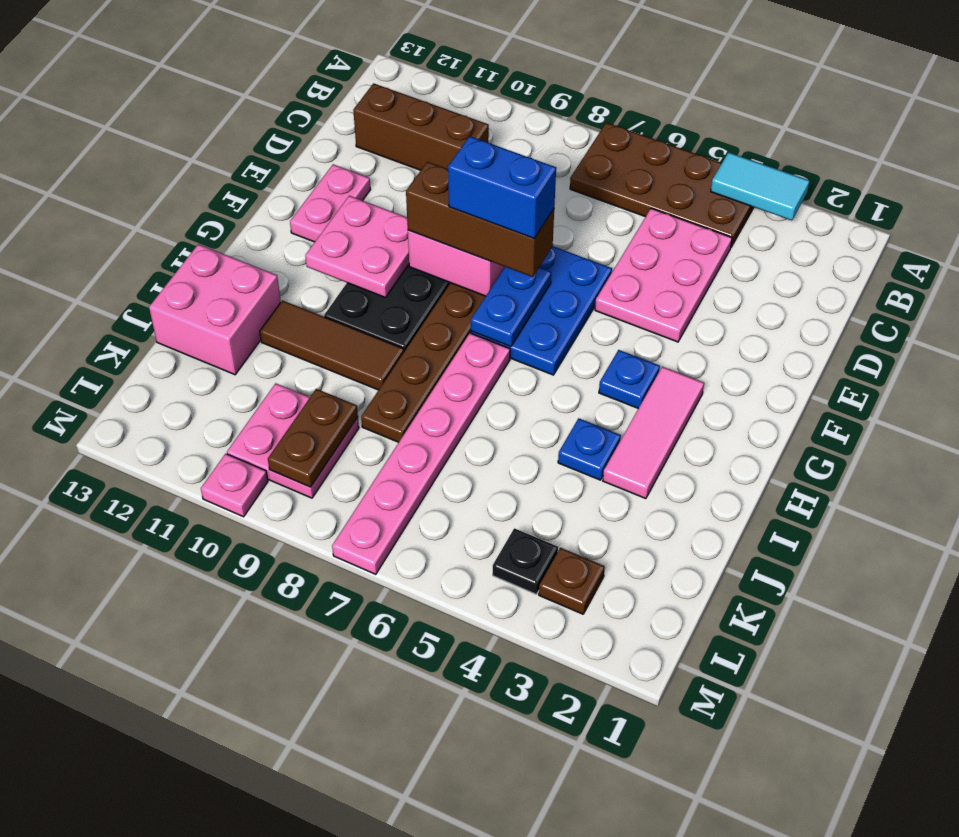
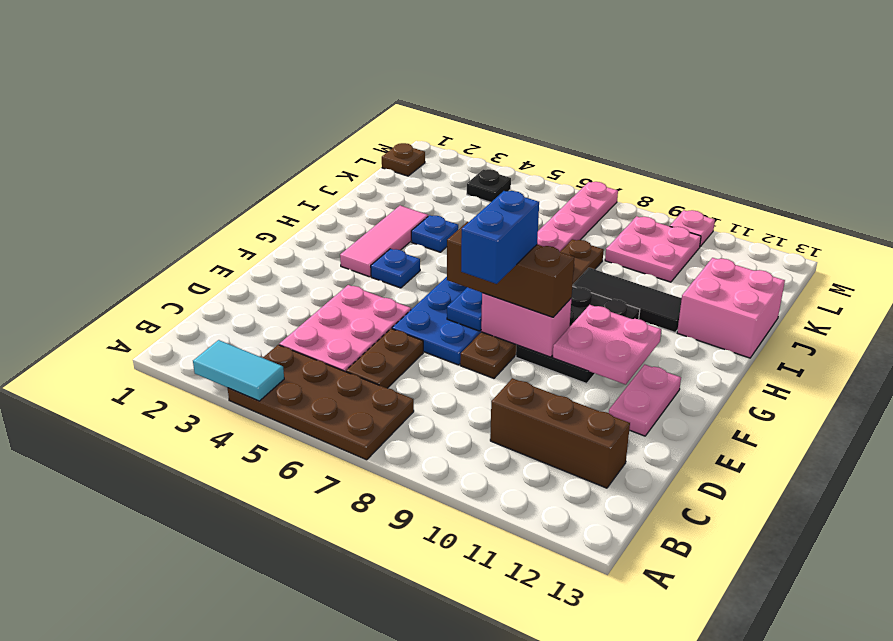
blue brick F7:F8 level 4 -> blue brick E8:F8 level 4
brown tile I9:I11 level 1 -> black tile I9:I11 level 1
brown plate K9:L9 level 2 -> brown plate C6:D6 level 1
brown plate L3 level 1 -> brown plate L1 level 1

